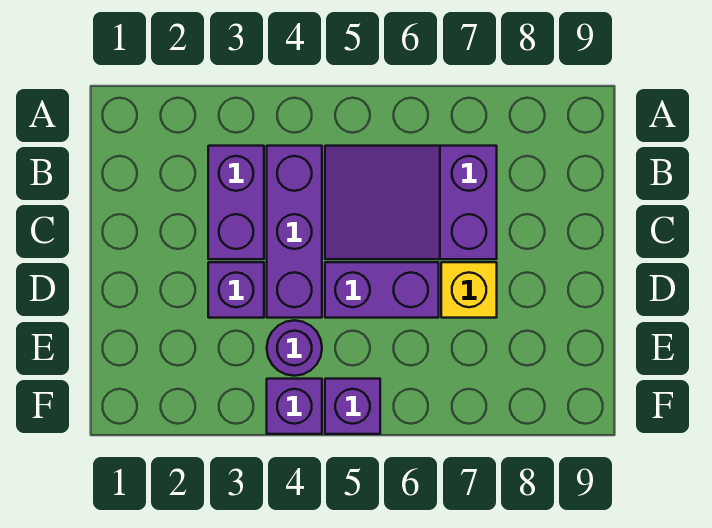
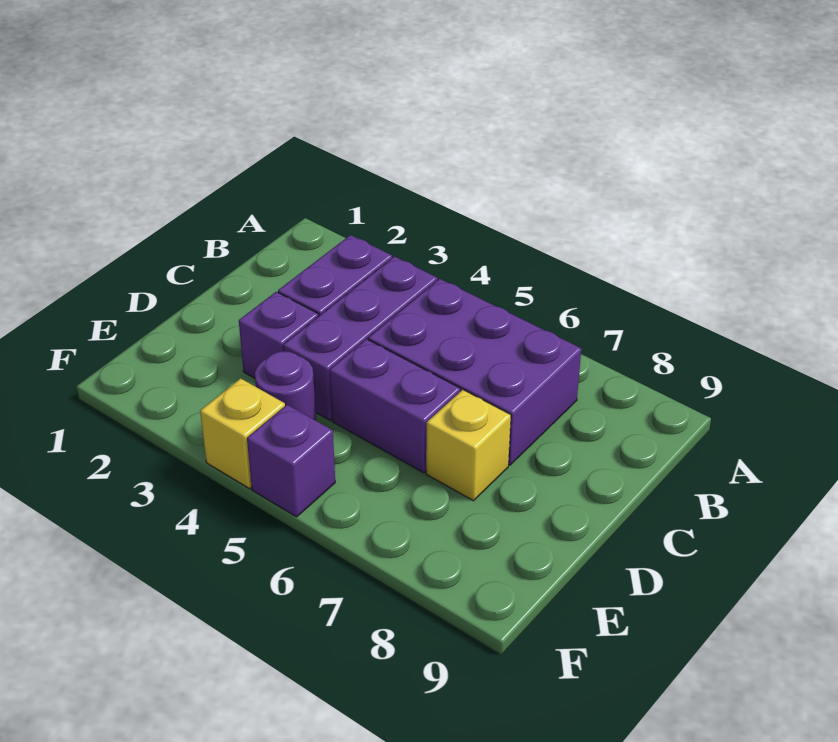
purple slope B5:C7 level 1 top 7 -> purple brick B5:C7 level 1
purple brick F4 level 1 -> yellow brick F4 level 1

